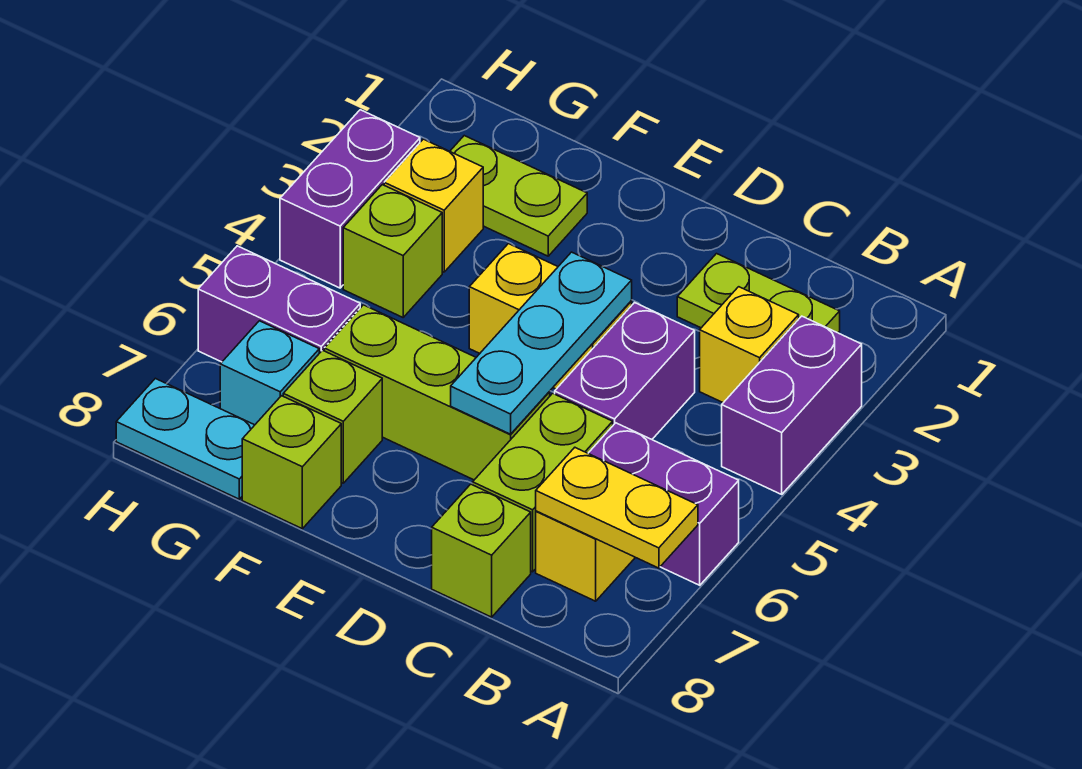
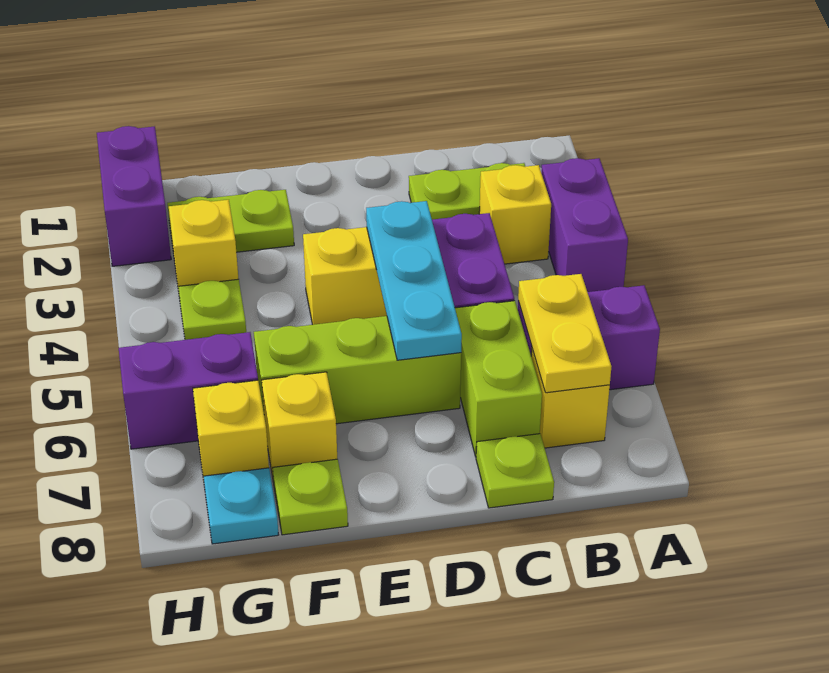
yellow plate A7:B7 level 2 -> yellow plate B6:B7 level 2
lime brick C8 level 1 -> lime plate C8 level 1
lime brick F7 level 1 -> yellow brick F7 level 1
lime brick F8 level 1 -> lime plate F8 level 1
lime brick G4 level 1 -> lime plate G4 level 1
cyan brick G7 level 1 -> yellow brick G7 level 1
cyan plate G8:H8 level 1 -> cyan plate G8 level 1
purple brick H3:H4 level 1 -> purple brick H1:H2 level 1

